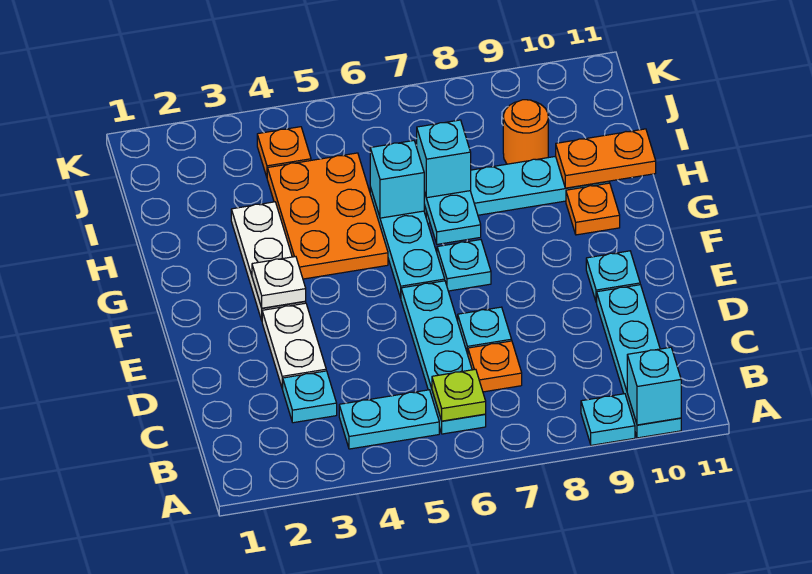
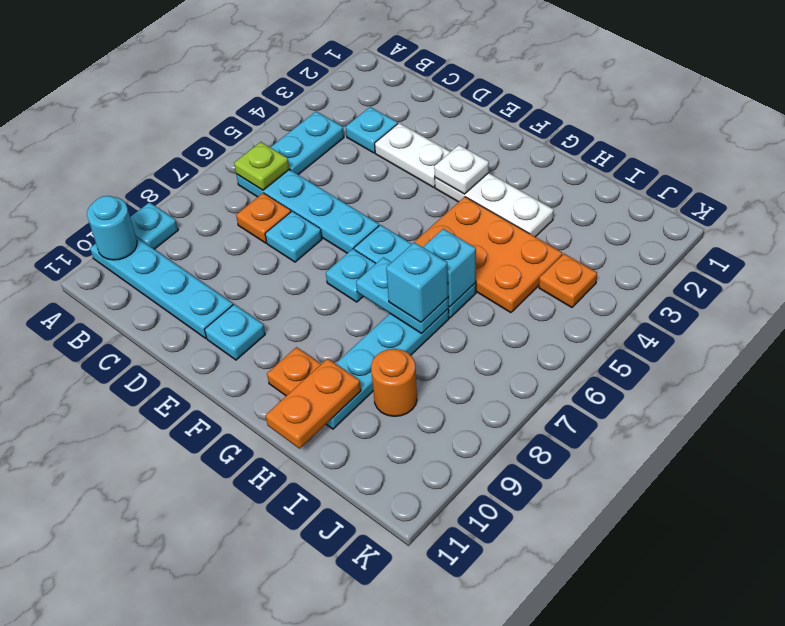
cyan brick A10 level 2 -> cyan round brick A10 level 2

